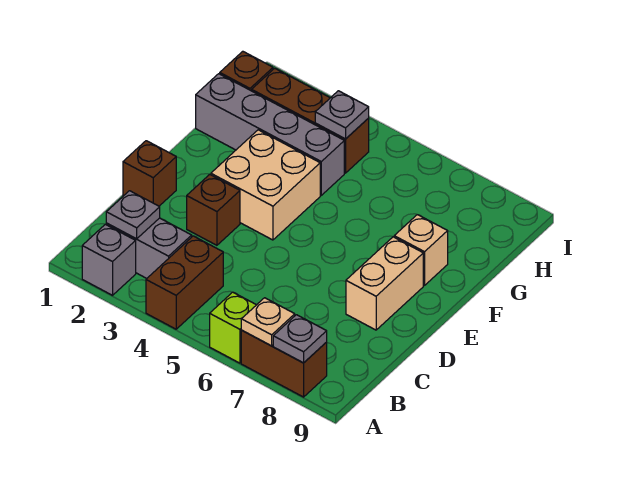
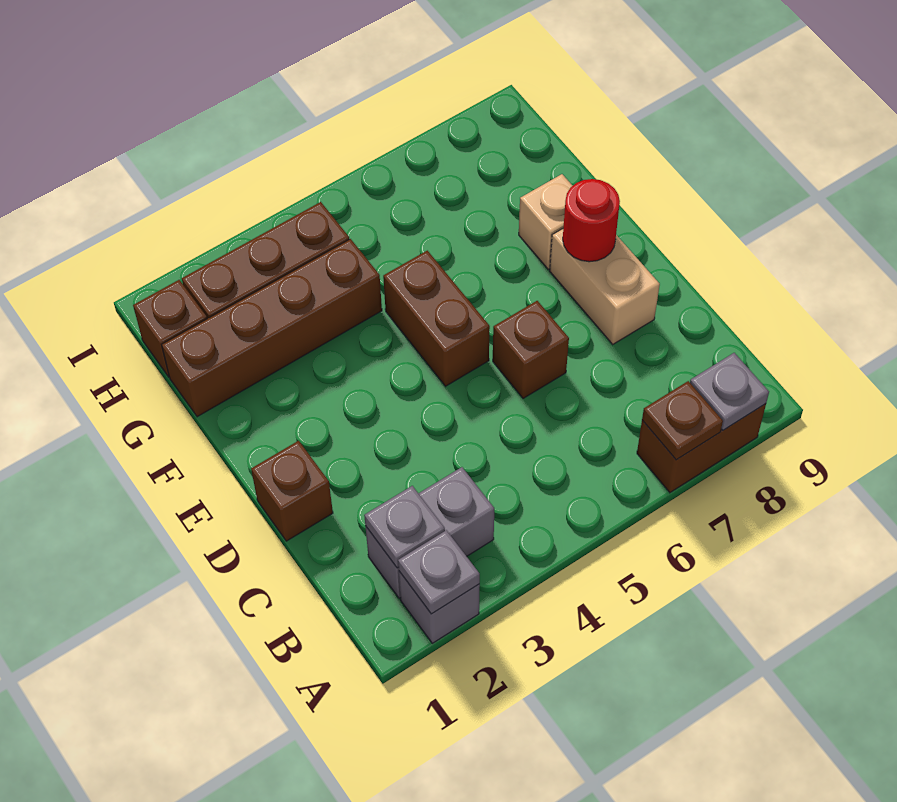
brown brick A4:B4 level 1 -> brown brick E5:F5 level 1
lime brick A6 level 1 -> none
tan plate A7 level 2 -> brown plate A7 level 2
brown brick D3 level 1 -> brown brick D6 level 1
tan brick E3:F4 level 1 -> none
none -> red round brick E8 level 2
grey brick G1:G4 level 1 -> brown brick G1:G4 level 1
grey plate H4 level 2 -> grey plate A2 level 2

